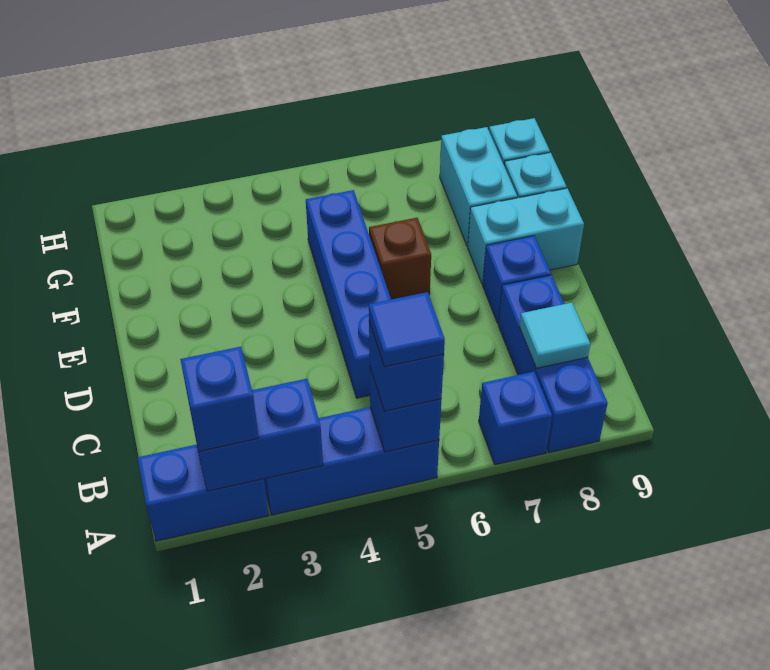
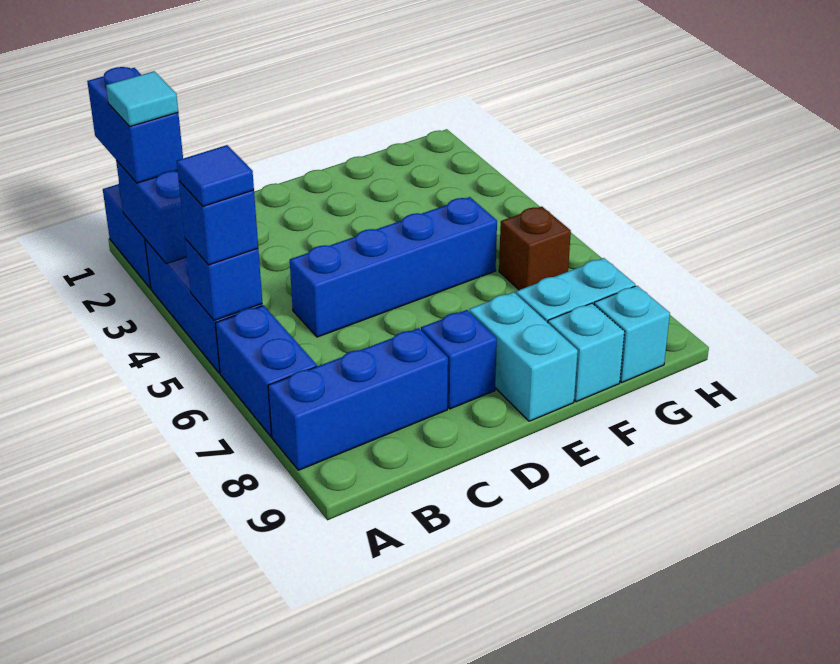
blue brick A2 level 3 -> blue brick A1:A2 level 3
blue brick A7 level 1 -> blue brick A6:A7 level 1
cyan tile B8 level 2 -> cyan tile A2 level 4
brown brick E6 level 1 -> brown brick G6 level 1

